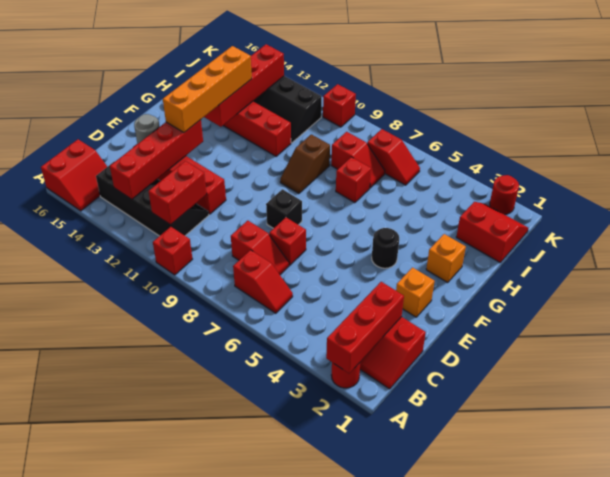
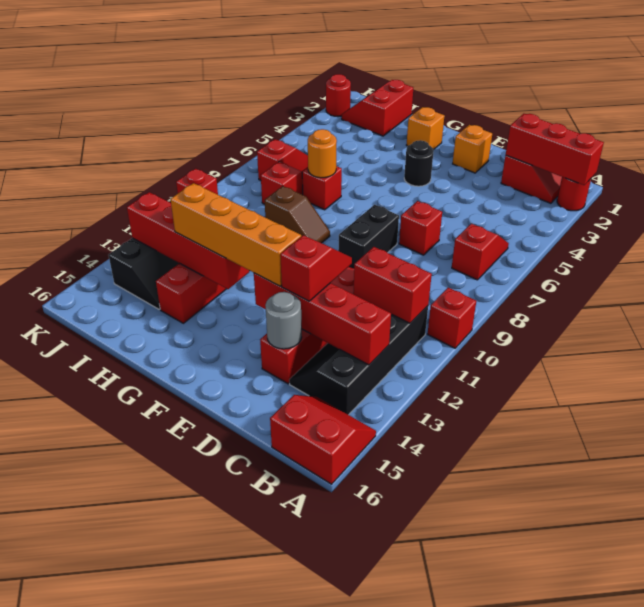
red slope C7:C8 level 1 top 8 -> red slope D12:D13 level 3 top 13
black brick E8 level 1 -> black brick E8:E9 level 1
none -> orange round brick H7 level 2

